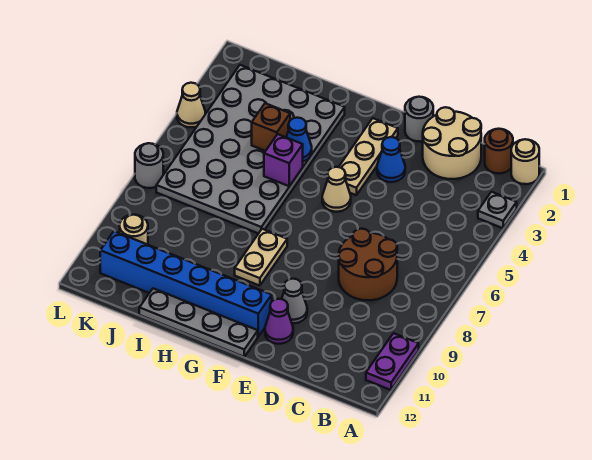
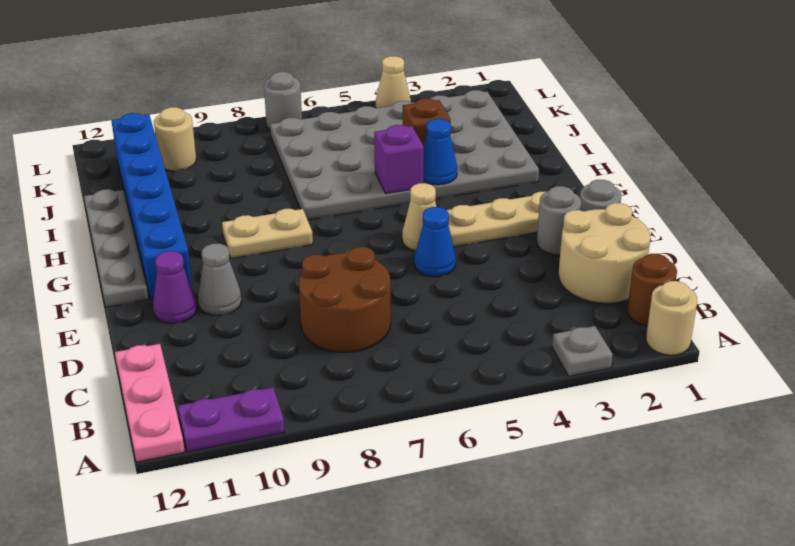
none -> pink plate A12:C12 level 1
none -> grey round brick E2 level 1
blue cone E3 level 1 -> blue cone E5 level 1

